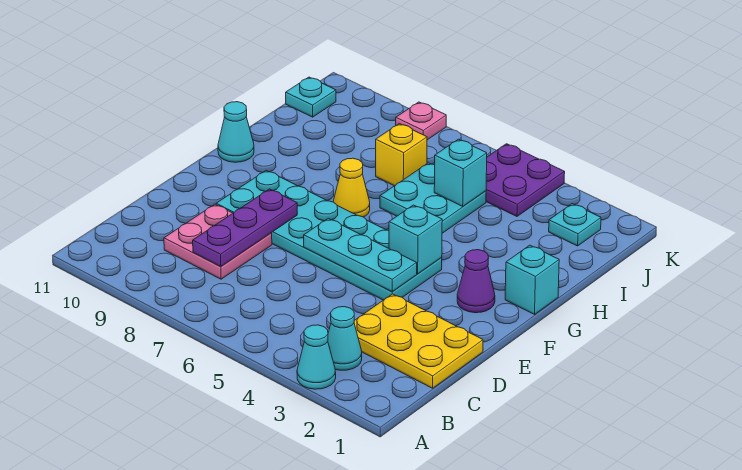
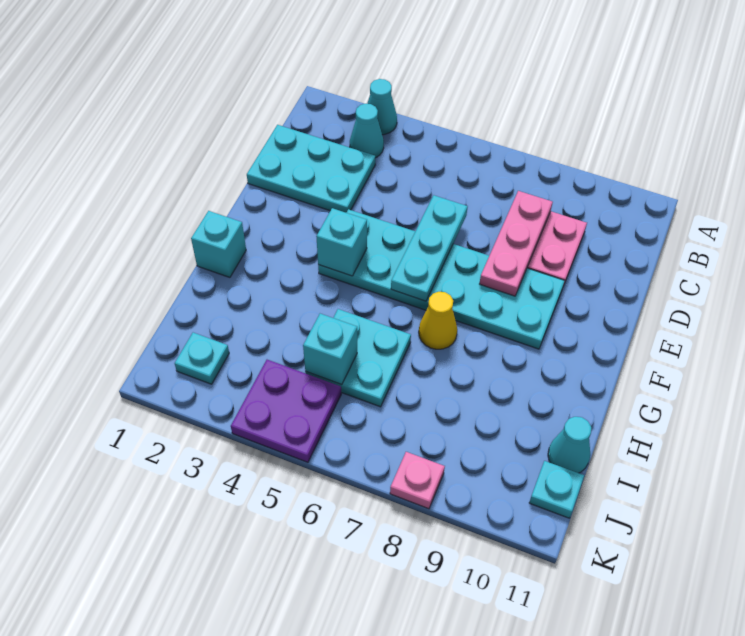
yellow plate C1:D3 level 1 -> cyan plate C1:D3 level 1
purple plate C8:E8 level 2 -> pink plate C8:E8 level 2
cyan plate E4:E6 level 2 -> cyan plate D6:F6 level 2
purple cone F2 level 1 -> none
cyan cone G11 level 1 -> cyan cone I11 level 1
yellow brick I7 level 1 -> none

